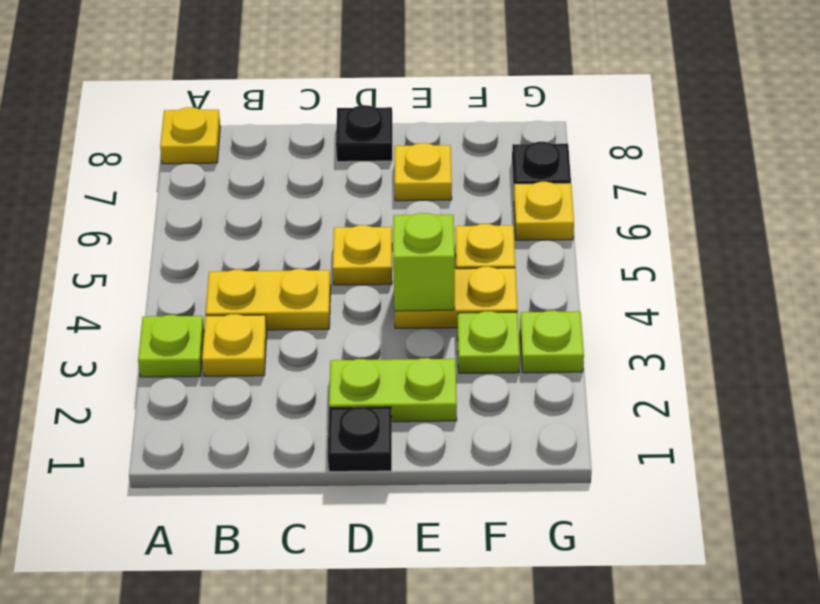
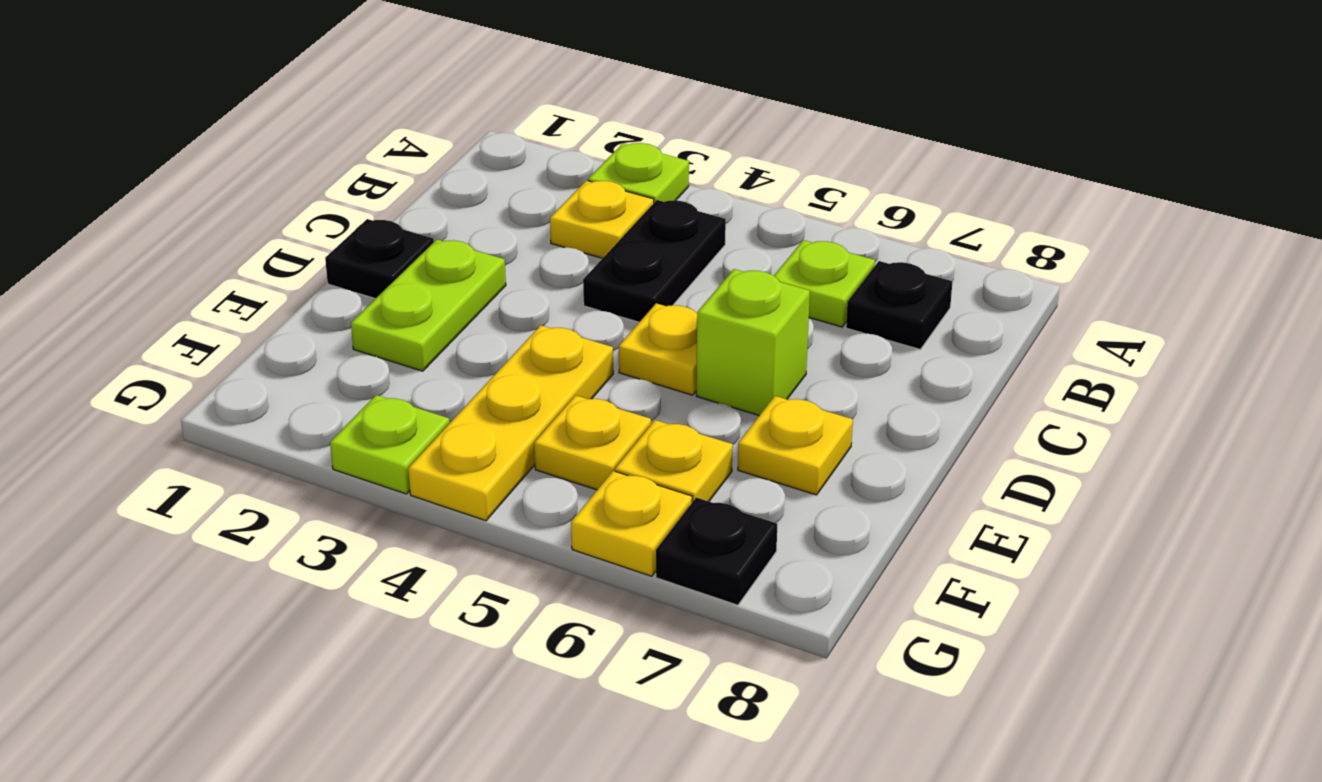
yellow plate A8 level 1 -> yellow plate F6 level 1
yellow plate B4:C4 level 1 -> black plate B4:C4 level 1
black plate D8 level 1 -> black plate B7 level 1
yellow plate E4:F4 level 1 -> yellow plate E4:G4 level 1
lime brick E4 level 2 -> lime brick D6 level 1
lime plate F3 level 1 -> lime plate B6 level 1

